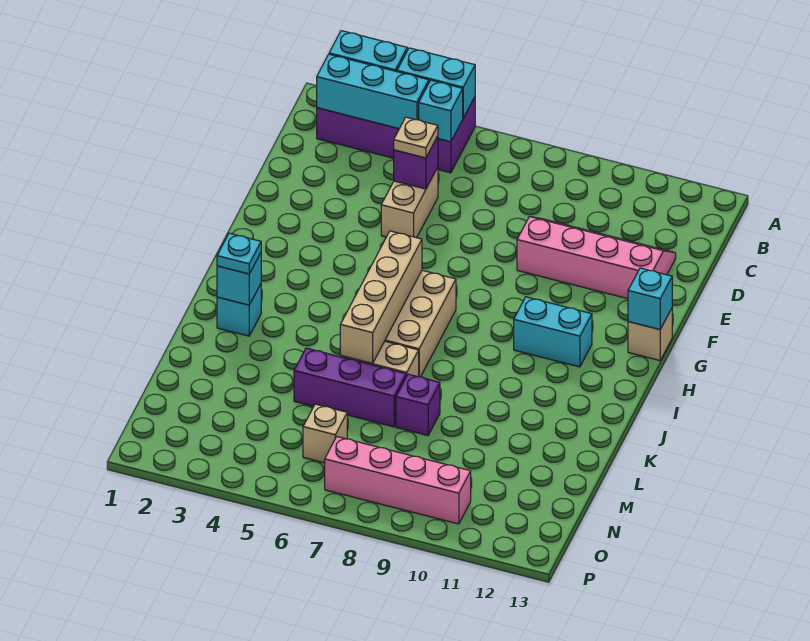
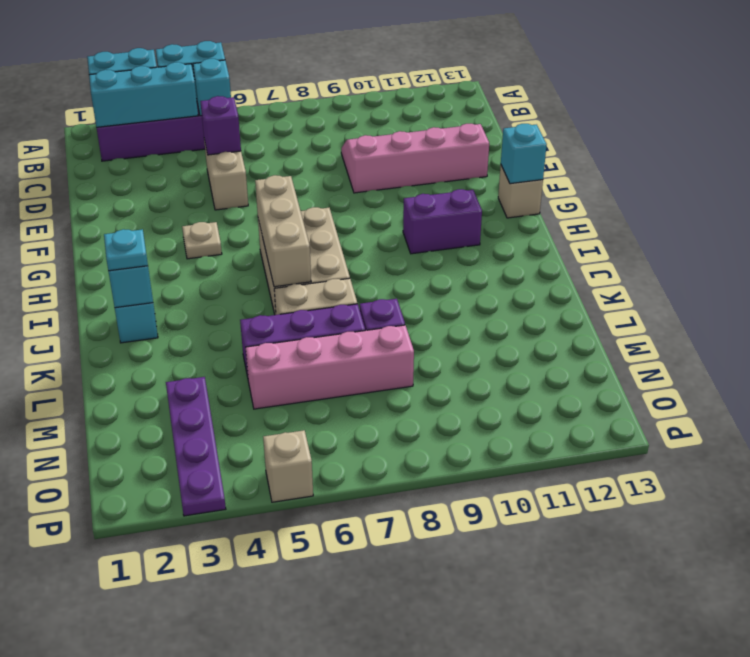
tan plate D5 level 3 -> tan plate G4 level 1
tan brick H6:K6 level 2 -> tan brick H6:J6 level 2
cyan brick H10:H11 level 1 -> purple brick H10:H11 level 1
none -> purple plate M3:P3 level 1
tan brick N6 level 1 -> tan brick P5 level 1
pink brick O7:O10 level 1 -> pink brick M5:M8 level 1

